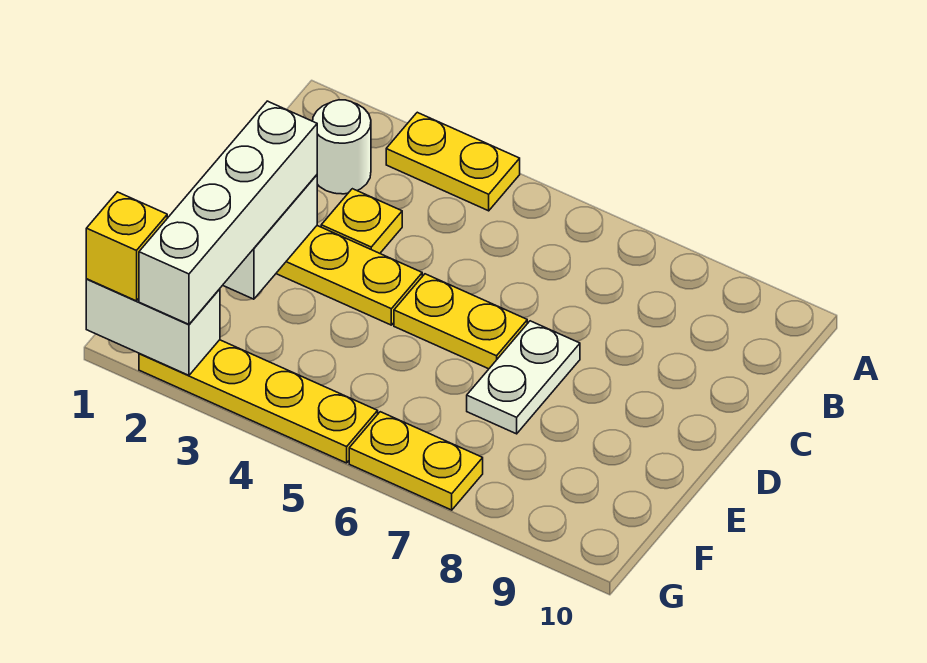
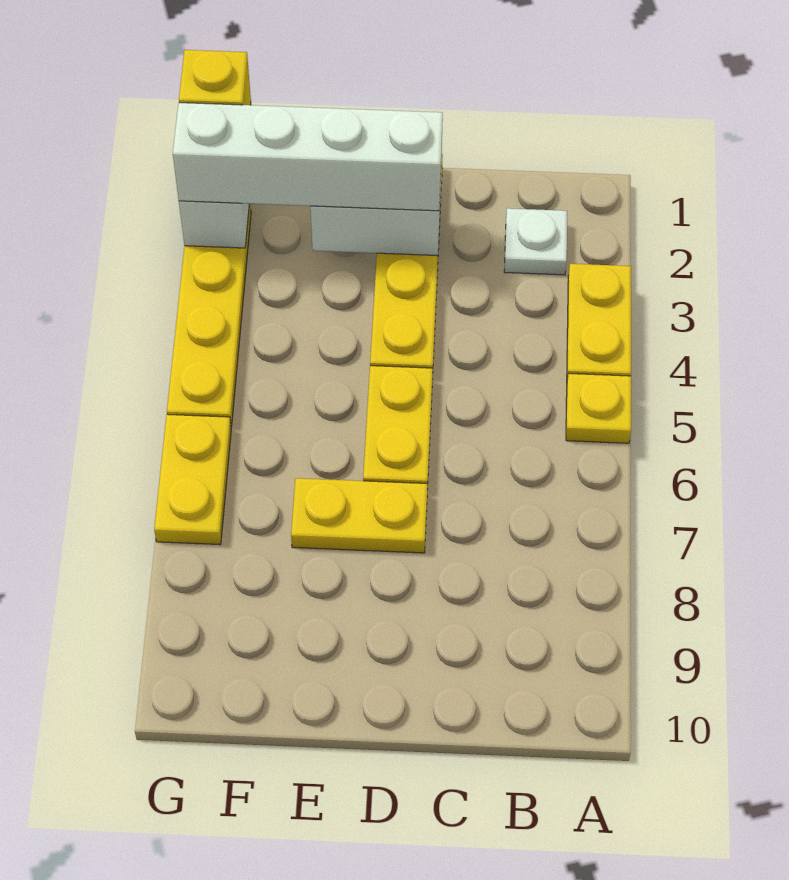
white round brick B2 level 1 -> white plate B2 level 1
yellow plate C3 level 1 -> yellow plate A5 level 1
white plate D7:E7 level 1 -> yellow plate D7:E7 level 1

